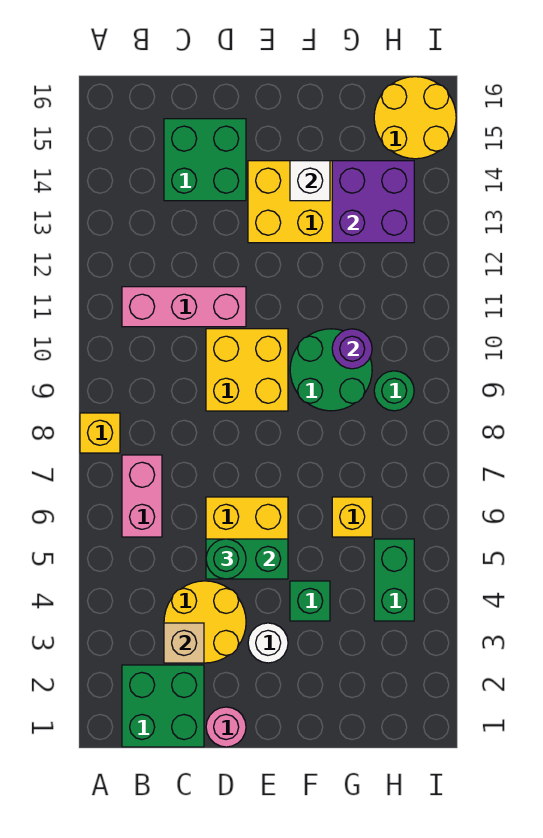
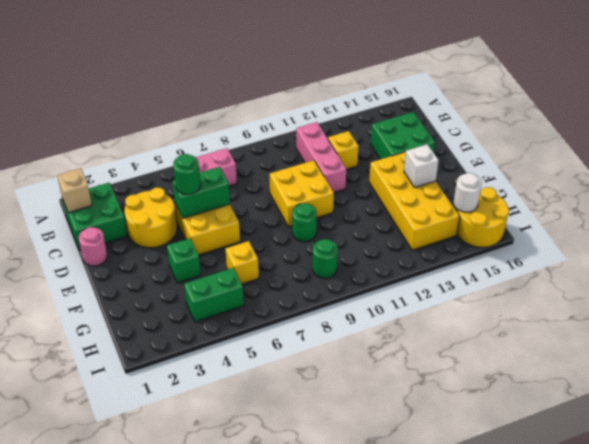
yellow brick A8 level 1 -> yellow brick C12 level 1
tan brick C3 level 2 -> tan brick B1 level 2
green brick D5:E5 level 2 -> green brick D5:D6 level 2
white round brick E3 level 1 -> white round brick H15 level 2
green round brick F9:G10 level 1 -> green round brick F9 level 1
purple round brick G10 level 2 -> none
purple brick G13:H14 level 2 -> none

